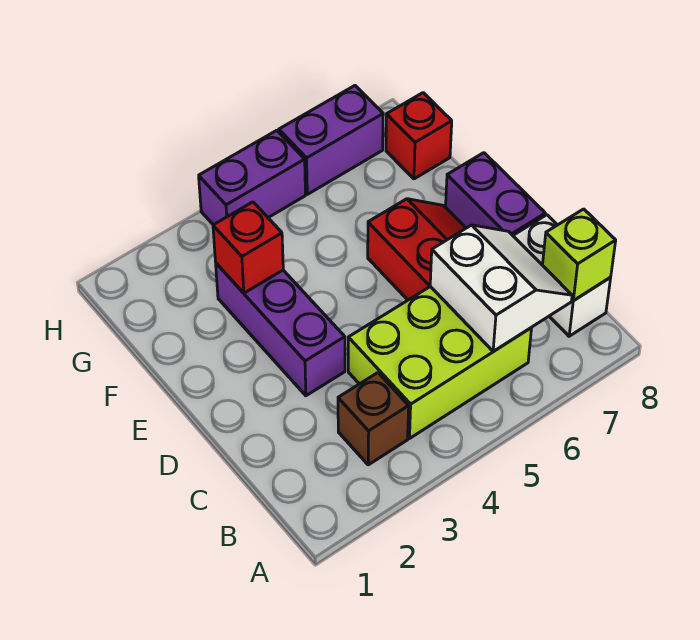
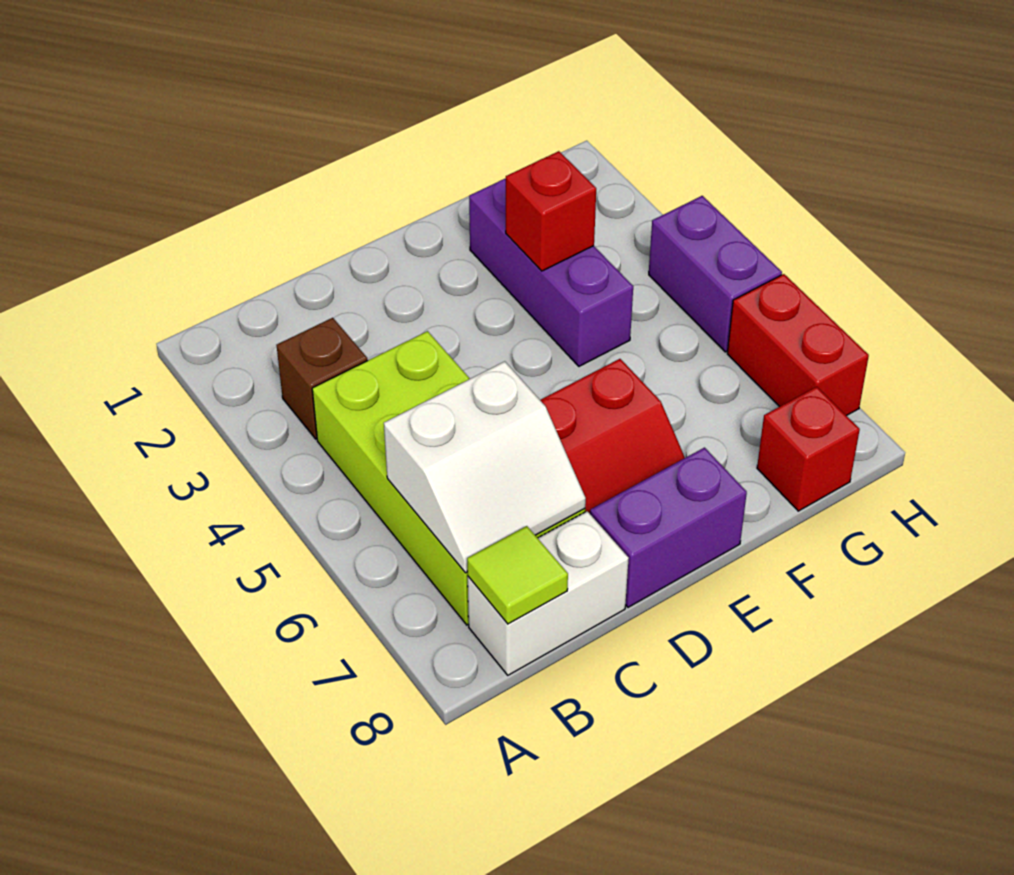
lime brick B4:C6 level 1 -> lime brick B4:C7 level 1
lime brick B8 level 2 -> lime tile B8 level 2
purple brick D3:F3 level 1 -> purple brick F2:F4 level 1
purple brick H6:H7 level 1 -> red brick H6:H7 level 1

